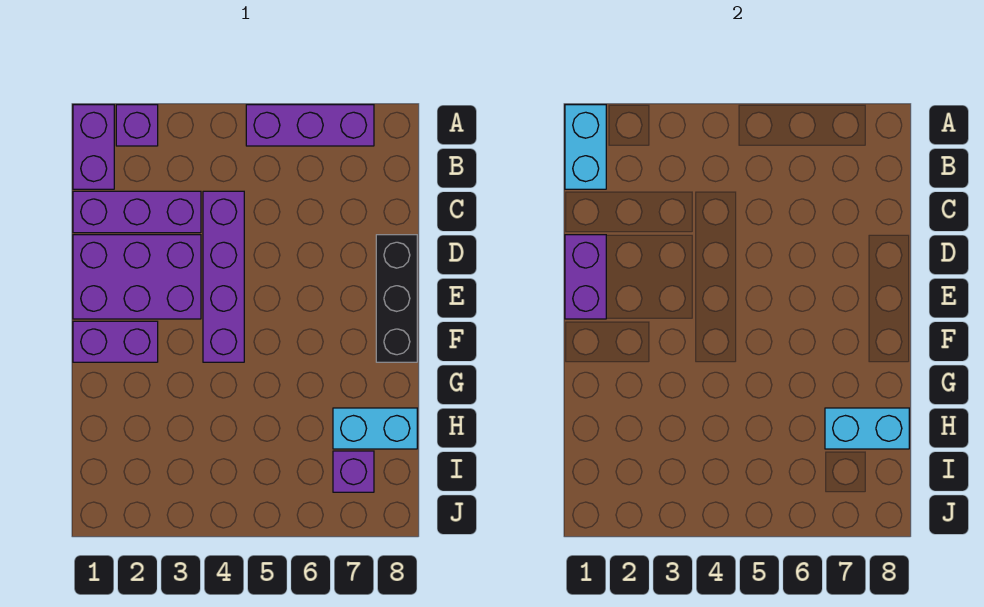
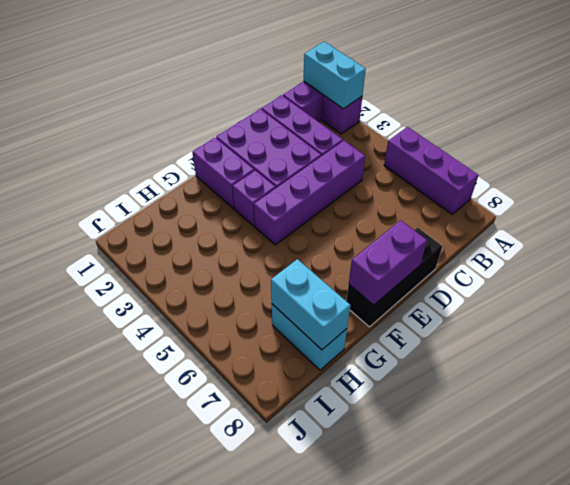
cyan brick A1:B1 level 2 -> cyan brick A1:A2 level 2
purple brick D1:E1 level 2 -> purple brick E8:F8 level 2
purple brick I7 level 1 -> purple brick F3 level 1

